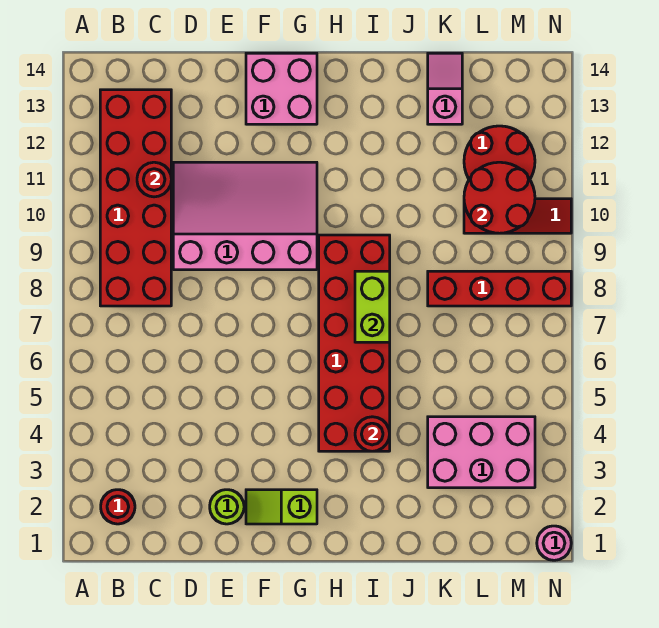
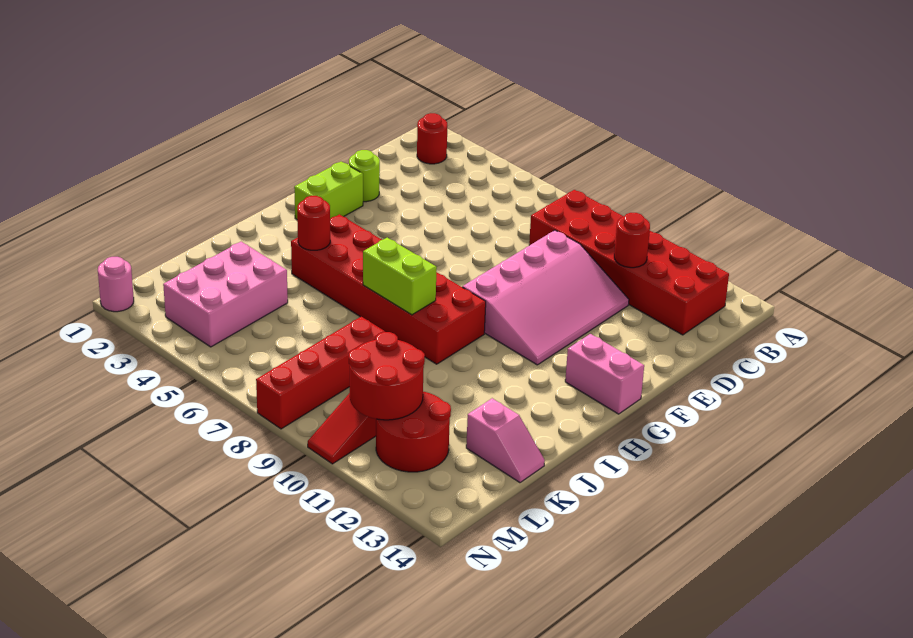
lime slope F2:G2 level 1 top G -> lime brick F2:G2 level 1
pink brick F13:G14 level 1 -> pink brick G13:G14 level 1

